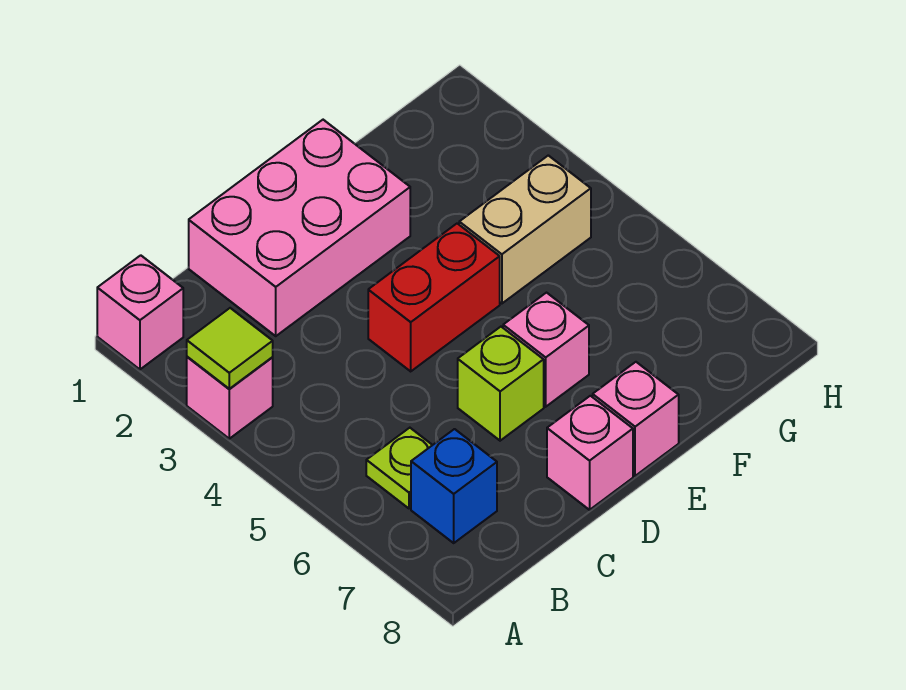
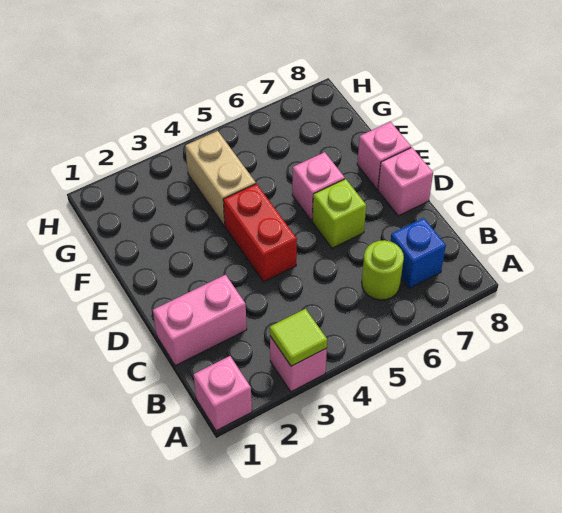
lime plate B6 level 1 -> lime round brick B6 level 1
pink brick C1:E2 level 1 -> pink brick C1:C2 level 1

